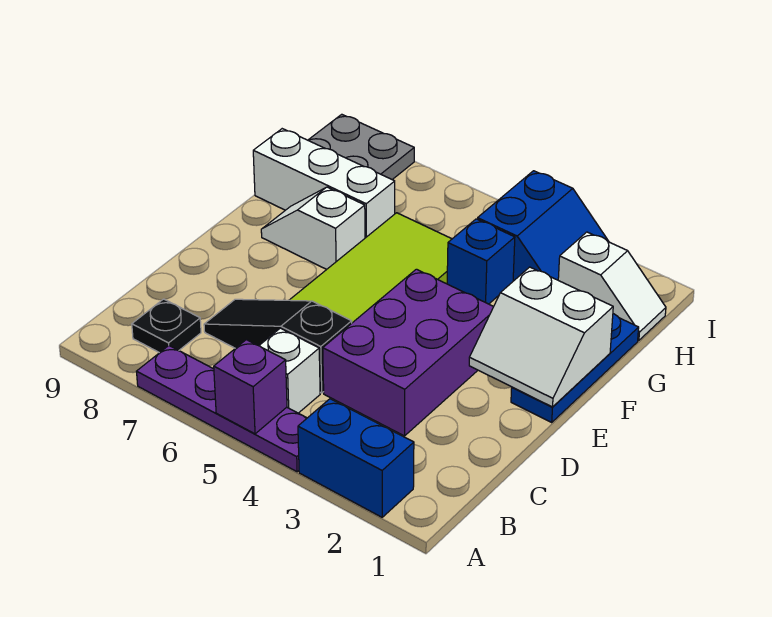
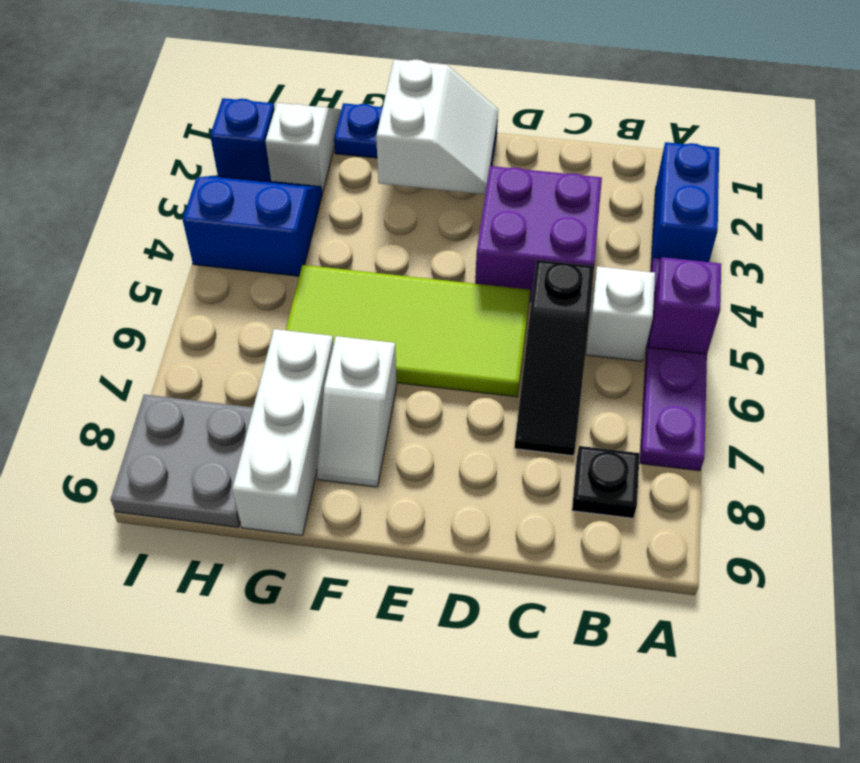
purple brick C3:E4 level 1 -> purple brick C3:D4 level 1
blue brick G4 level 1 -> blue brick I2 level 1

